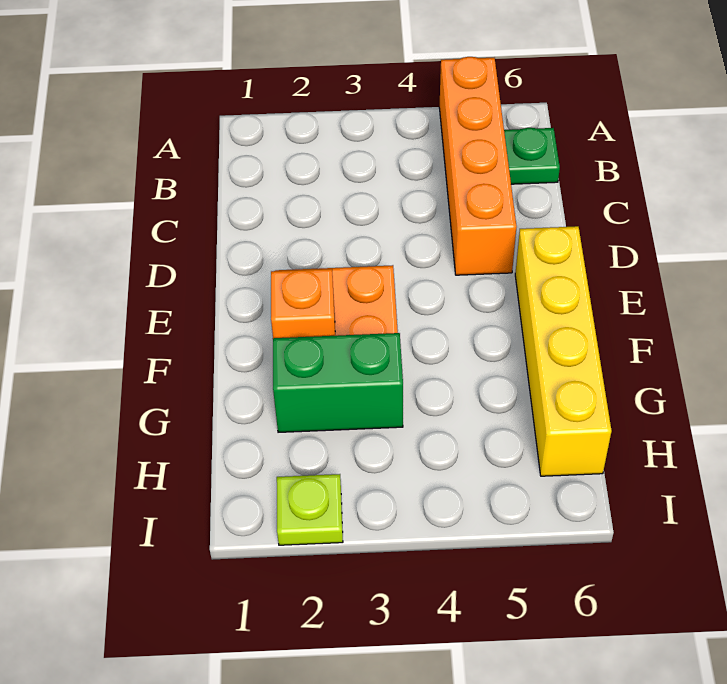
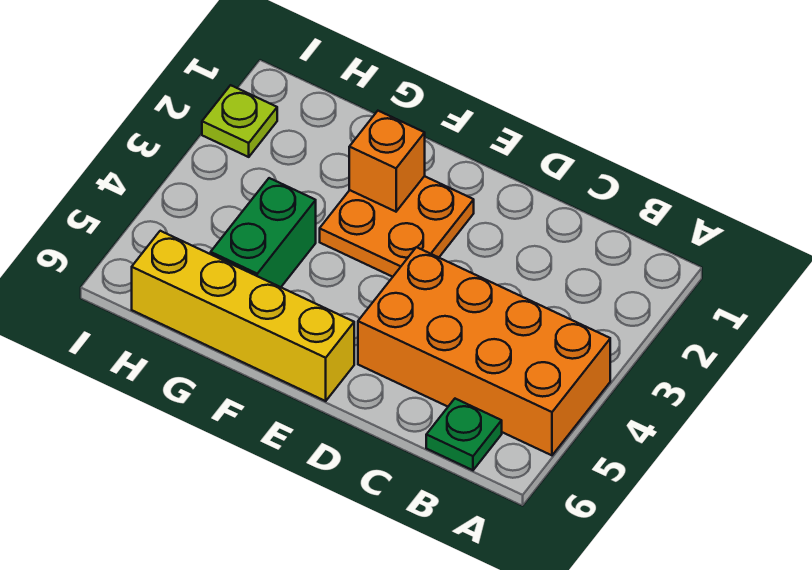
orange brick A5:D5 level 1 -> orange brick A4:D5 level 1
green brick G2:G3 level 1 -> green brick G4:G5 level 1

